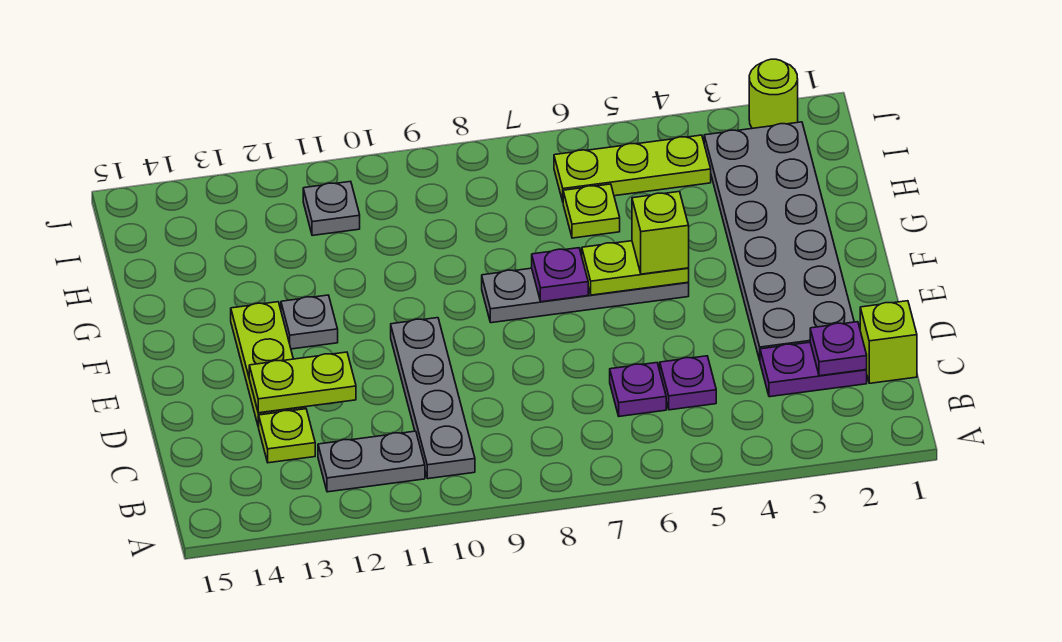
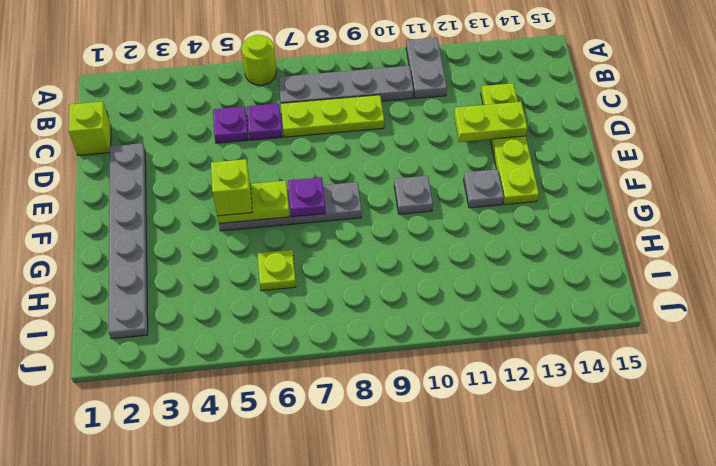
grey plate B10:E10 level 1 -> grey plate B7:B10 level 1
grey plate B11:B12 level 1 -> grey plate A11:B11 level 1
purple plate C2:C3 level 1 -> none
purple plate C2 level 2 -> none
grey plate D2:I3 level 1 -> grey plate D2:I2 level 1
lime plate I4:I6 level 1 -> lime plate C7:C9 level 1
grey plate I11 level 1 -> grey plate F10 level 1
lime round brick J2 level 1 -> lime round brick A6 level 1

